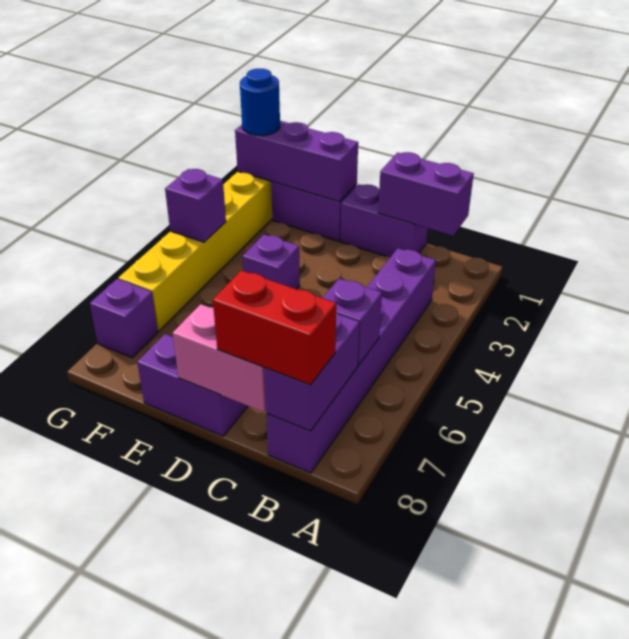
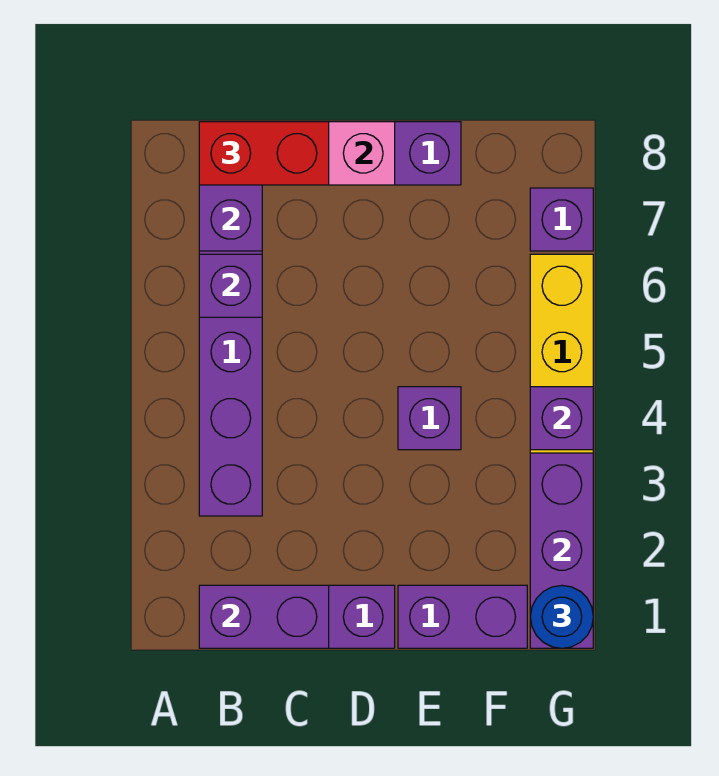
purple brick E1:G1 level 2 -> purple brick G1:G3 level 2

